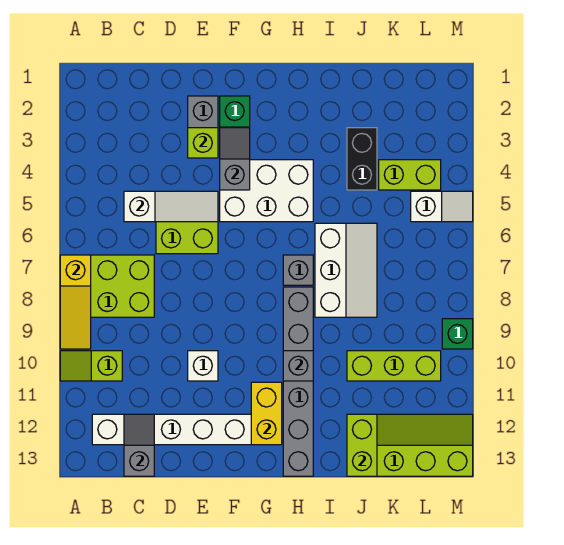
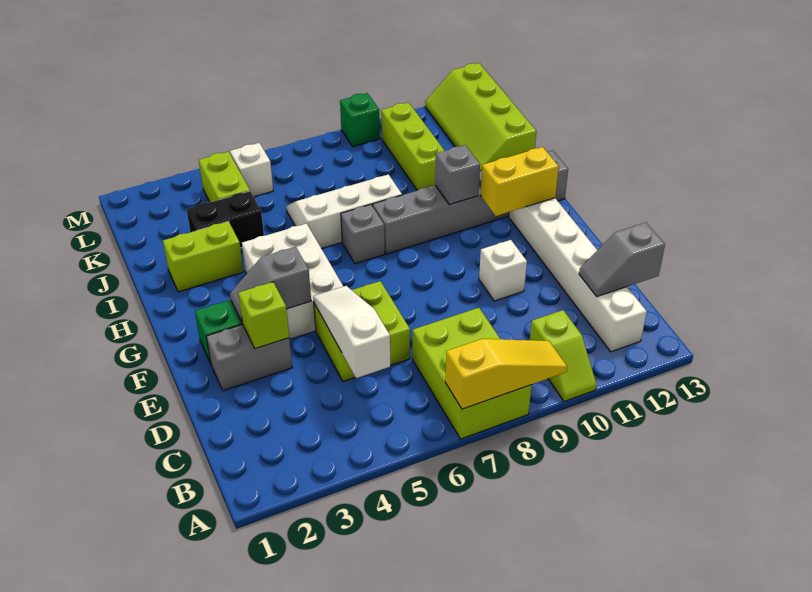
lime brick J12:J13 level 2 -> lime brick I2:I3 level 1

